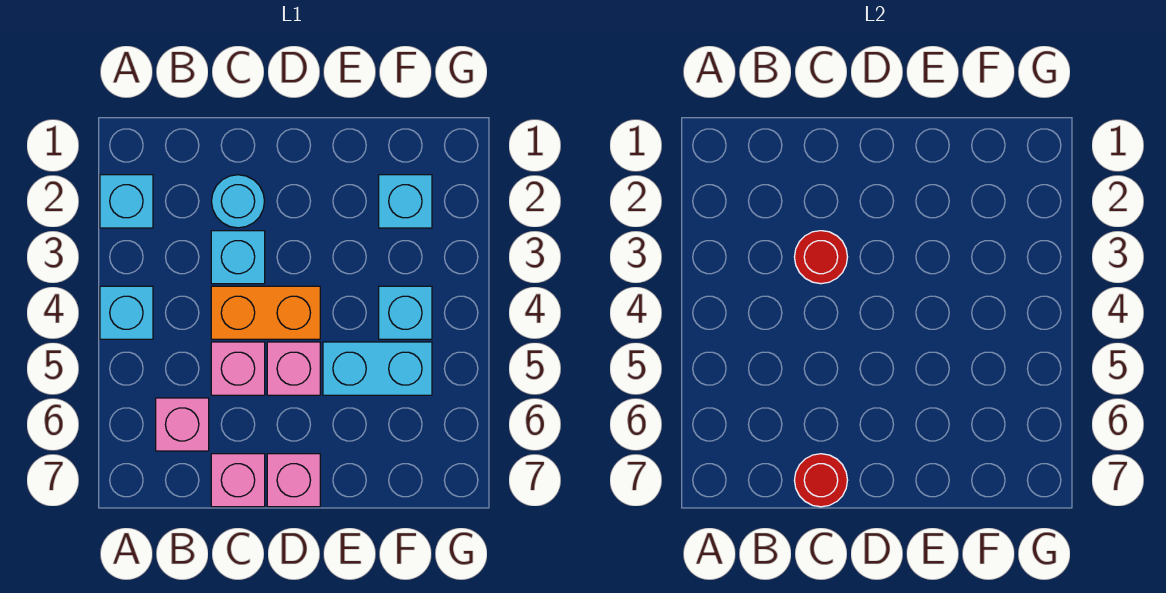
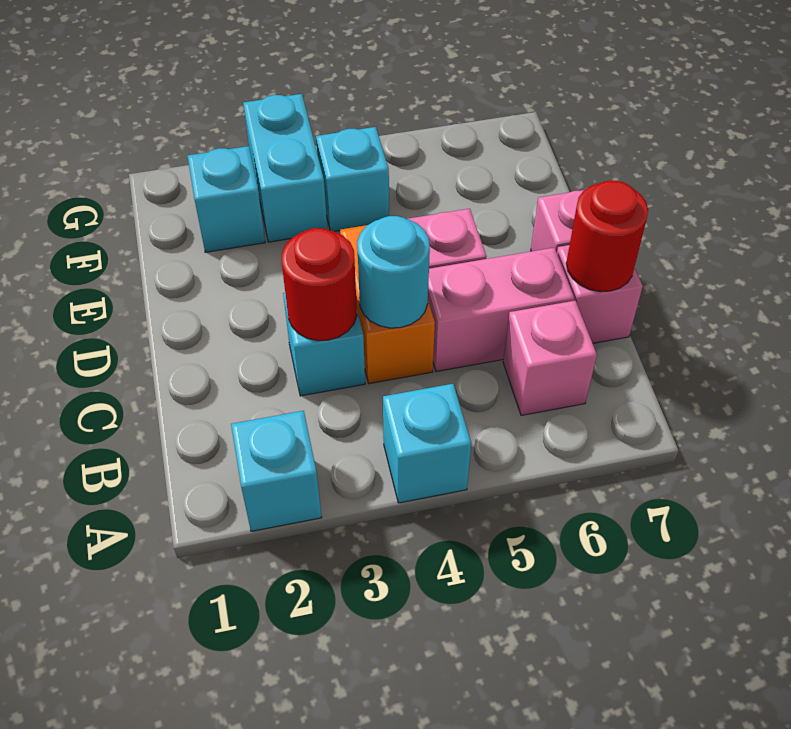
cyan round brick C2 level 1 -> cyan round brick C4 level 2
pink brick C5 level 1 -> pink brick C5:C6 level 1
cyan brick E5:F5 level 1 -> cyan brick F3:G3 level 1

